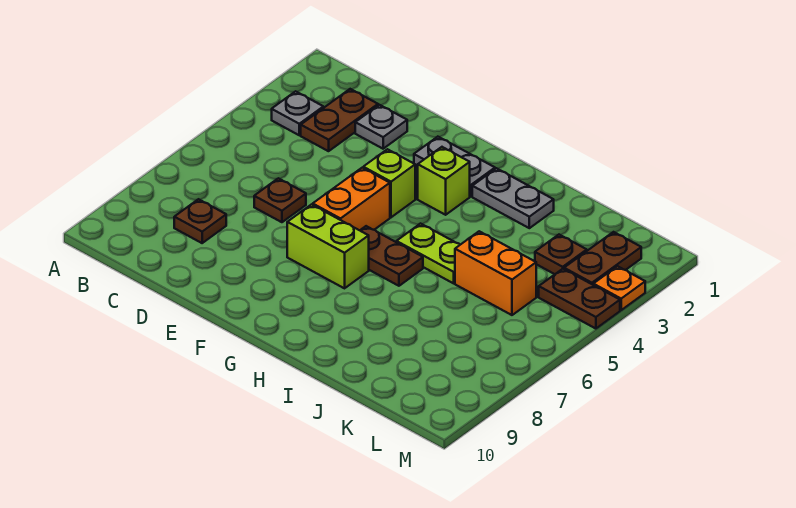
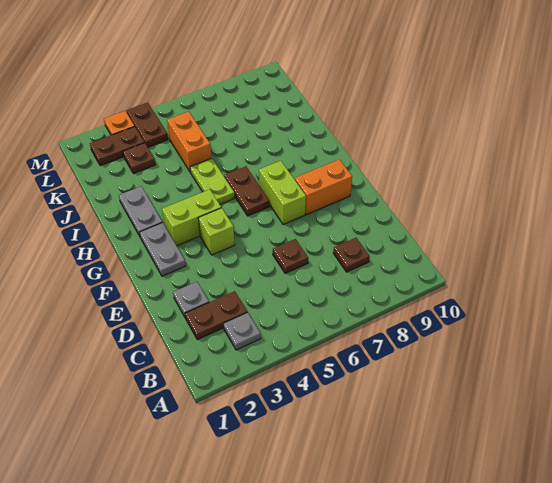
orange brick F5:F6 level 1 -> orange brick F8:F9 level 1
lime brick G3 level 1 -> lime brick G3:G4 level 1

